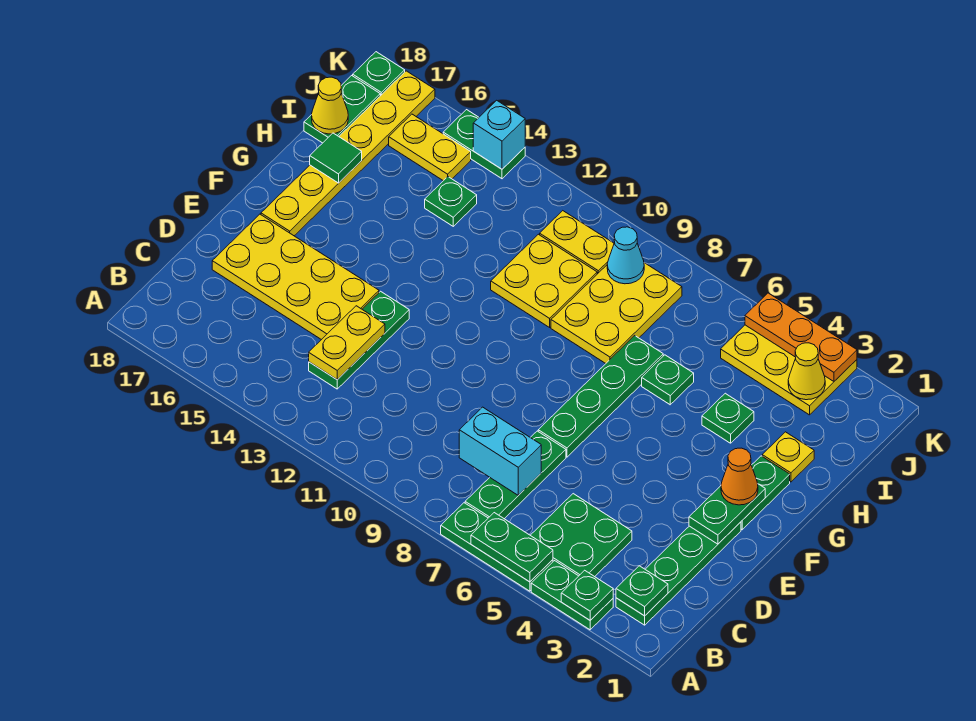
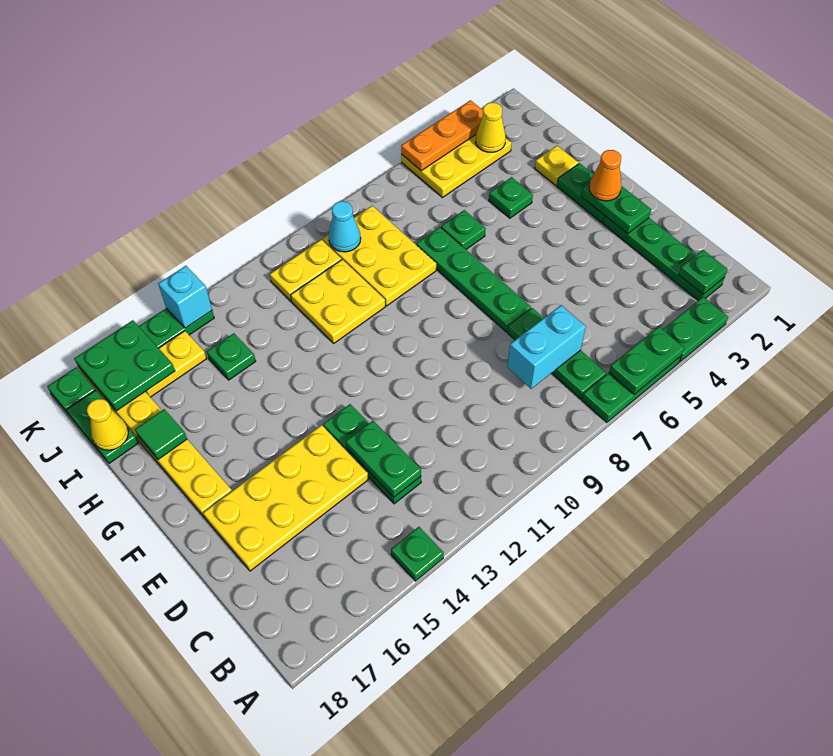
green plate A3 level 2 -> green plate A14 level 1
green plate B4:C5 level 1 -> green plate J16:K17 level 2
yellow plate C13:D13 level 2 -> green plate C13:D13 level 2

